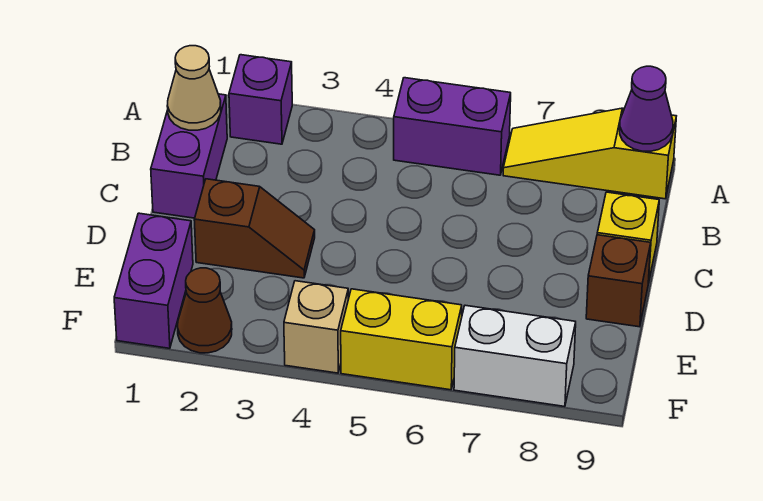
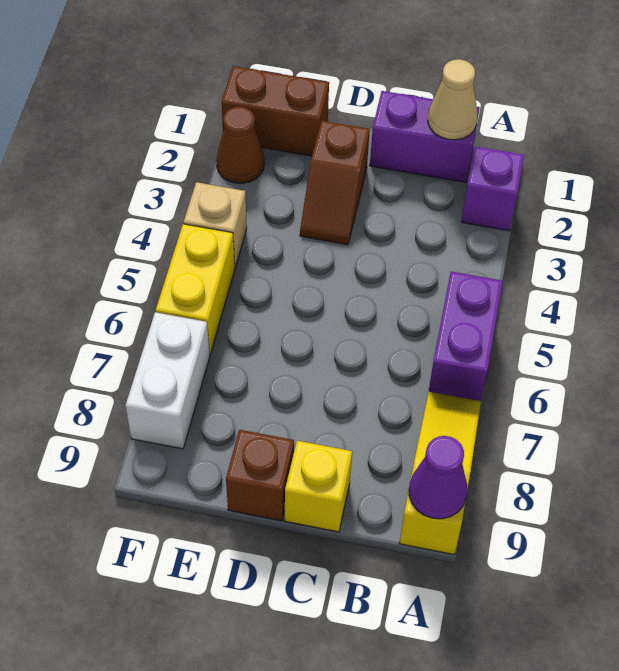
purple brick E1:F1 level 1 -> brown brick E1:F1 level 1

